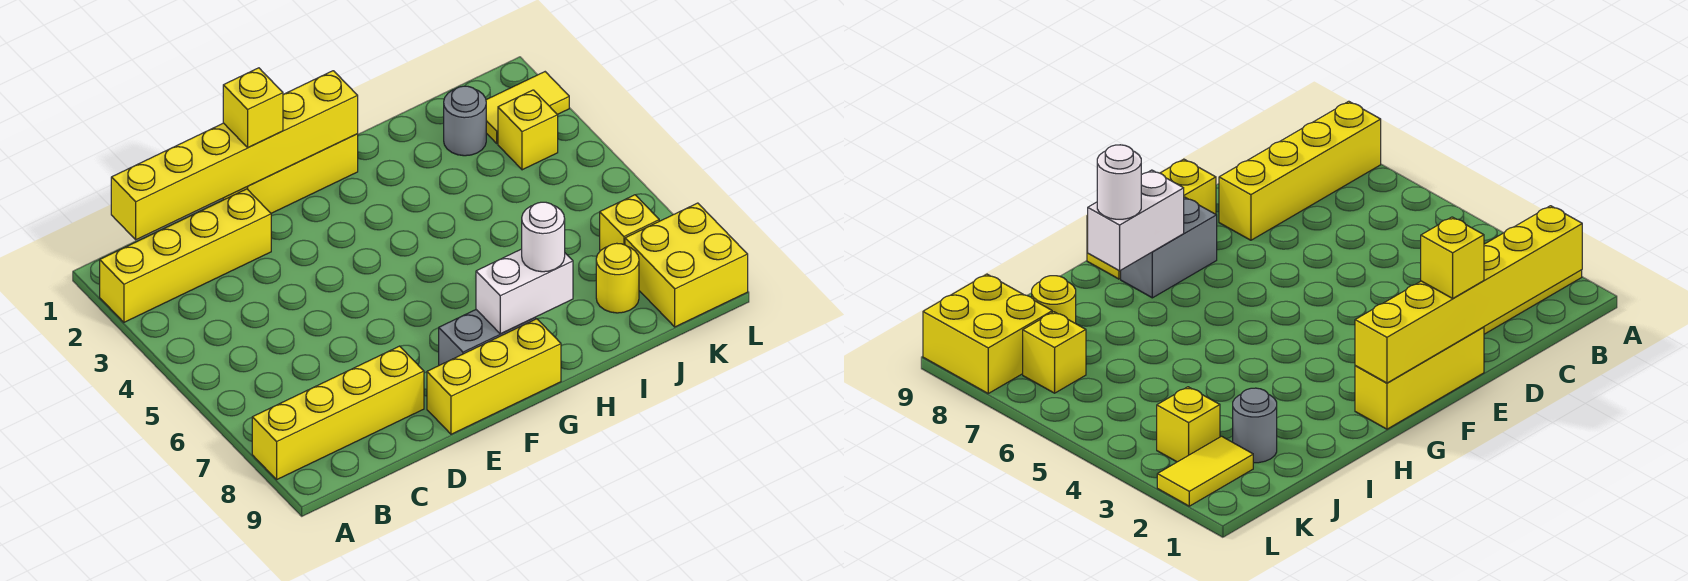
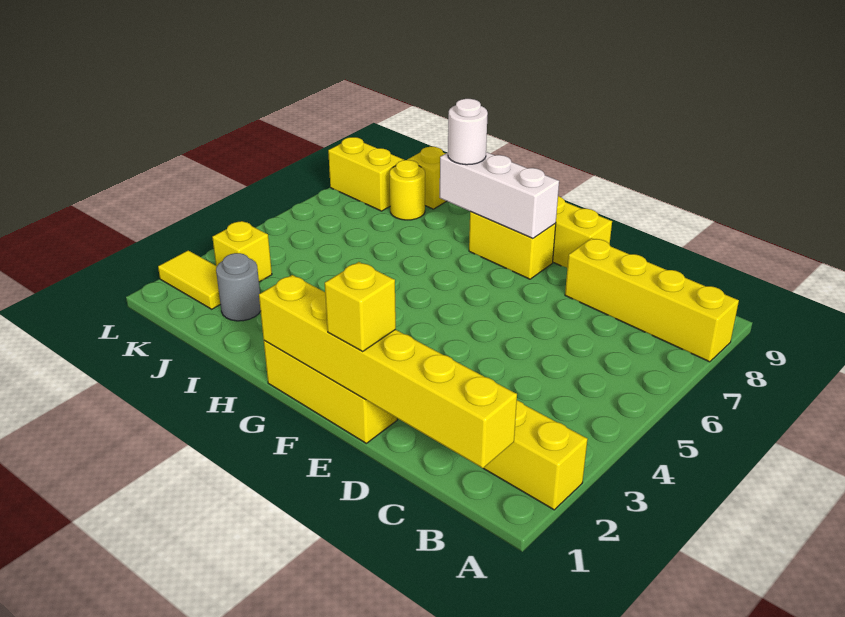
grey brick F8:G8 level 1 -> yellow brick F8:G8 level 1
white brick G8:H8 level 2 -> white brick F8:H8 level 2
yellow brick K7 level 1 -> yellow brick J9 level 1
yellow brick K8:L9 level 1 -> yellow brick K8:L8 level 1

